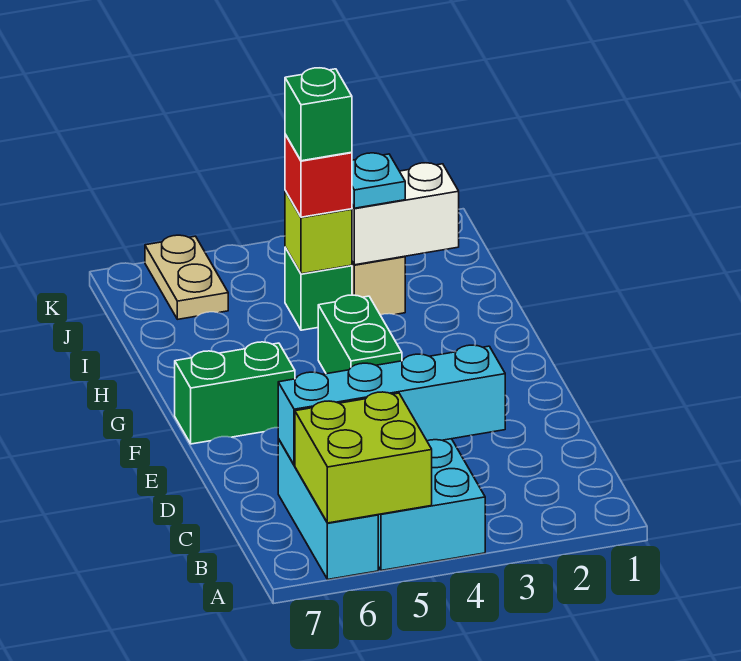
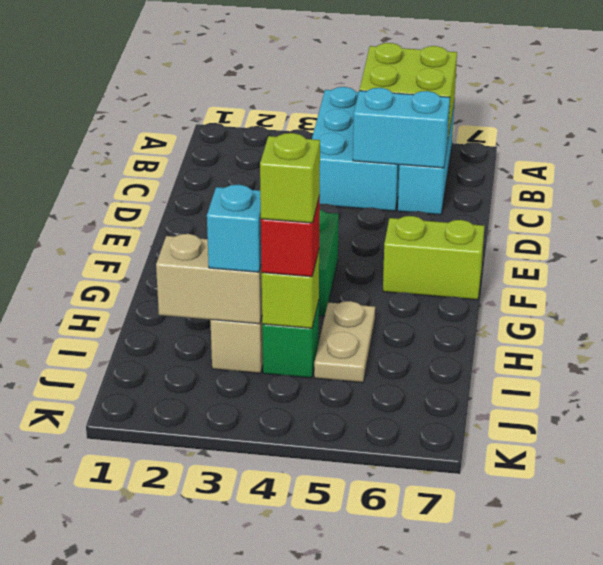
cyan brick C3:C6 level 2 -> cyan brick C5:C6 level 2
green brick F6:F7 level 1 -> lime brick F6:F7 level 1
white brick I2:I3 level 2 -> tan brick I2:I3 level 2
cyan plate I3 level 3 -> cyan brick I3 level 3
green brick I4 level 4 -> lime brick I4 level 4
tan plate J6:K6 level 1 -> tan plate H5:I5 level 1

